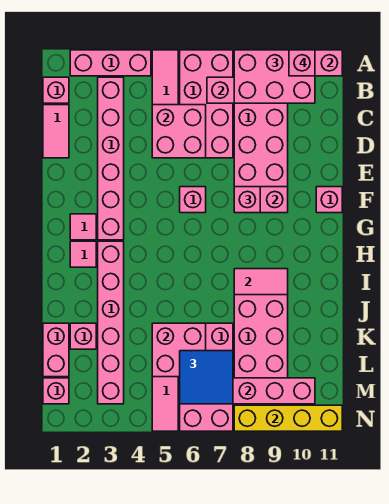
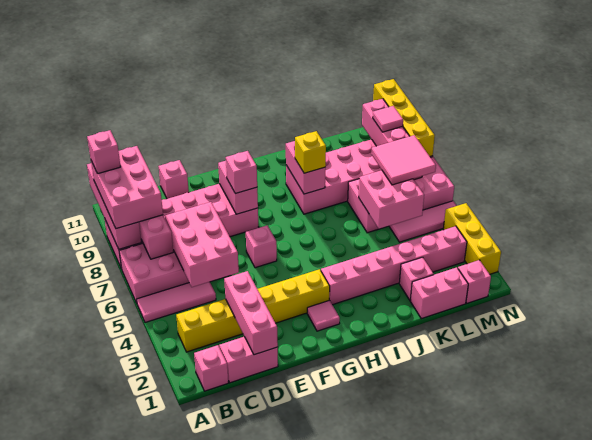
pink brick A2:A4 level 1 -> pink brick D1:D3 level 2
pink brick B3:G3 level 1 -> yellow brick B3:G3 level 1
pink tile C1:D1 level 1 -> pink brick C1:D1 level 1
pink brick C5:D6 level 2 -> pink brick C5:D7 level 2
pink brick F11 level 1 -> pink brick D11 level 1
pink tile H2 level 1 -> pink tile M9 level 3
pink tile I8:I9 level 2 -> pink brick I8:I9 level 2
none -> yellow brick I8 level 3
blue tile L6:M7 level 3 -> pink tile L6:M7 level 3
none -> yellow brick N2:N4 level 1

